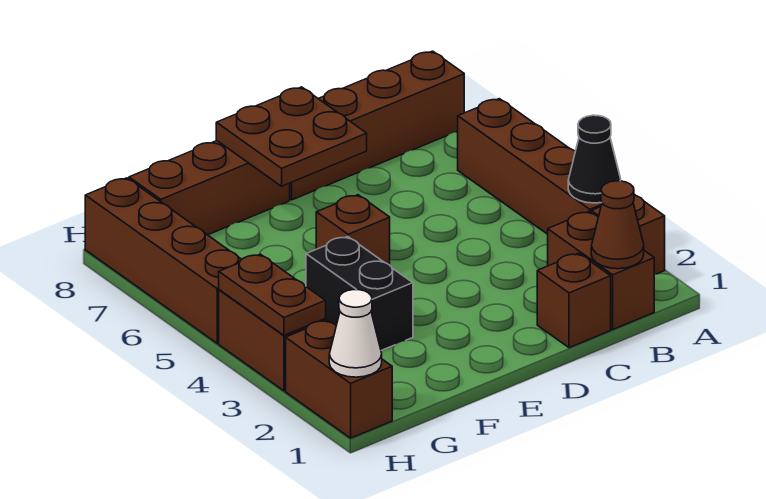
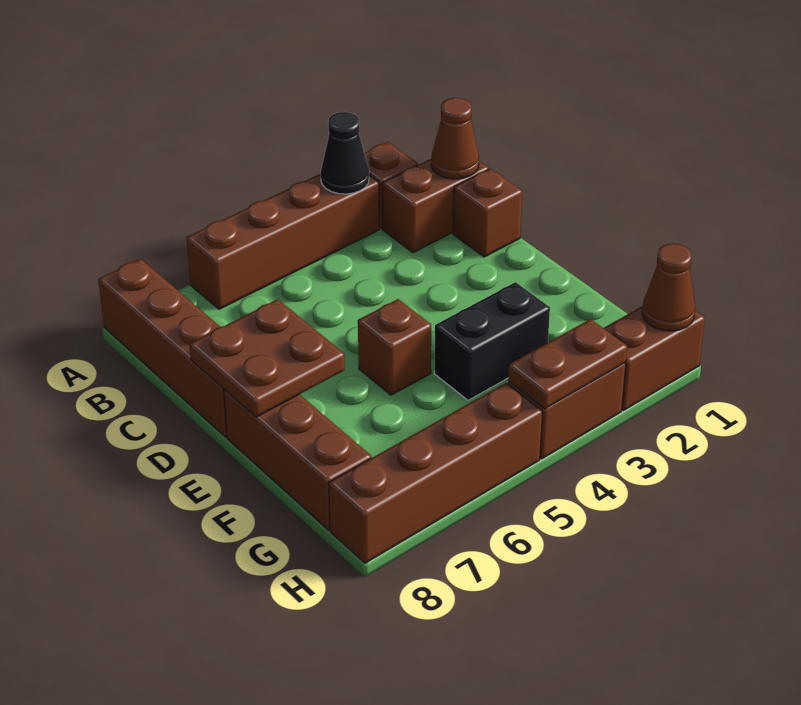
white cone H1 level 2 -> brown cone H1 level 2

